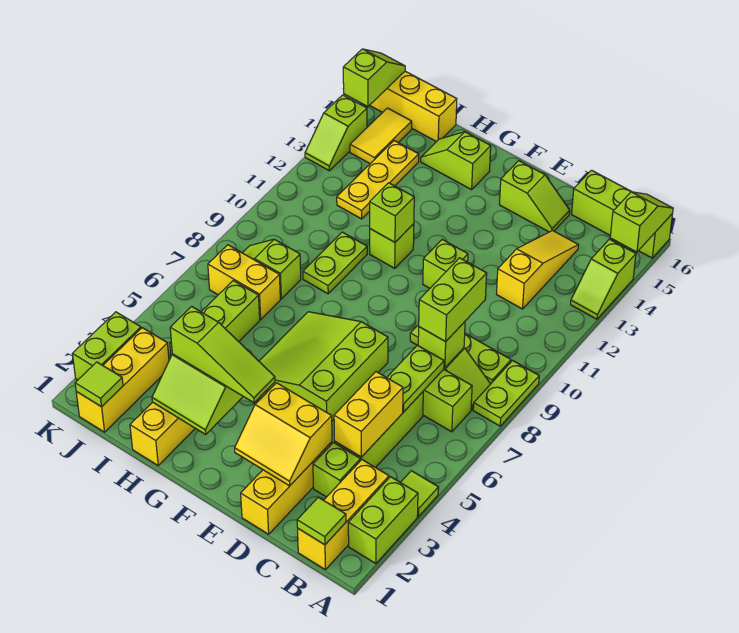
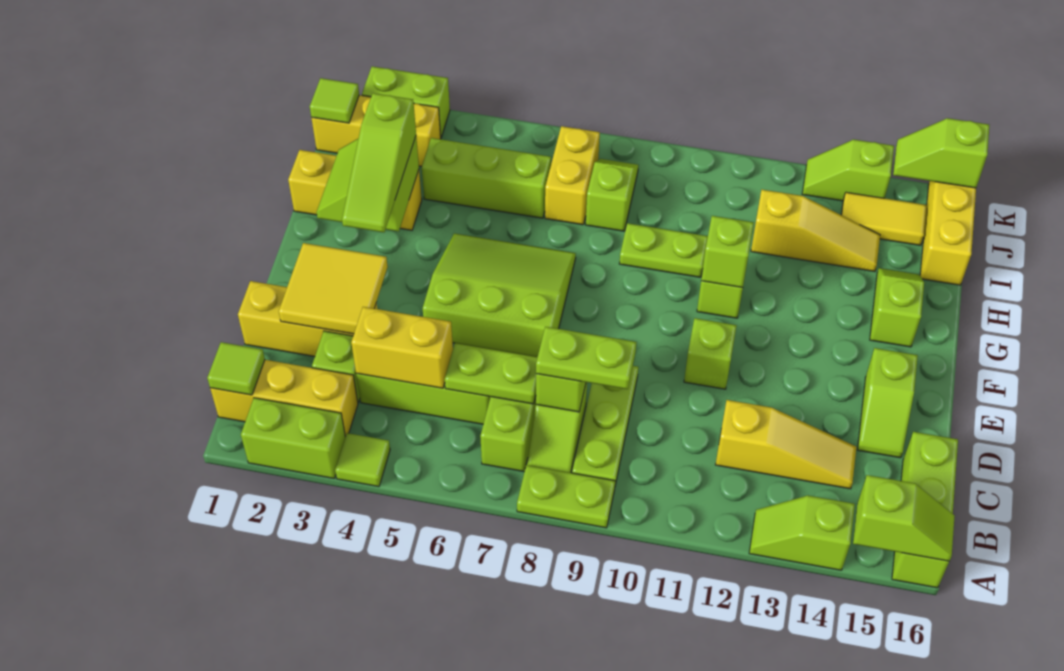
lime brick C8:C9 level 3 -> lime plate C8:C9 level 3
yellow slope D2:E3 level 2 top 3 -> yellow tile D2:E3 level 2
yellow plate I12:I14 level 1 -> yellow slope I12:I14 level 1 top 12
lime slope K15:K16 level 2 top 15 -> lime slope K15:K16 level 2 top 16

